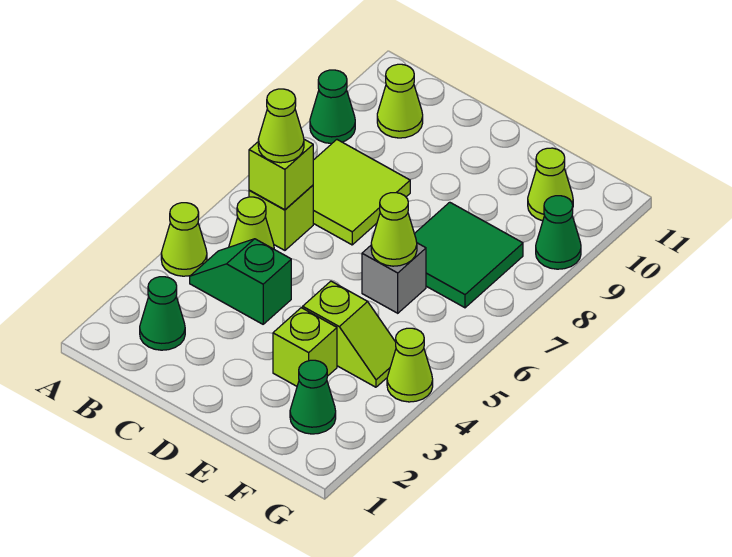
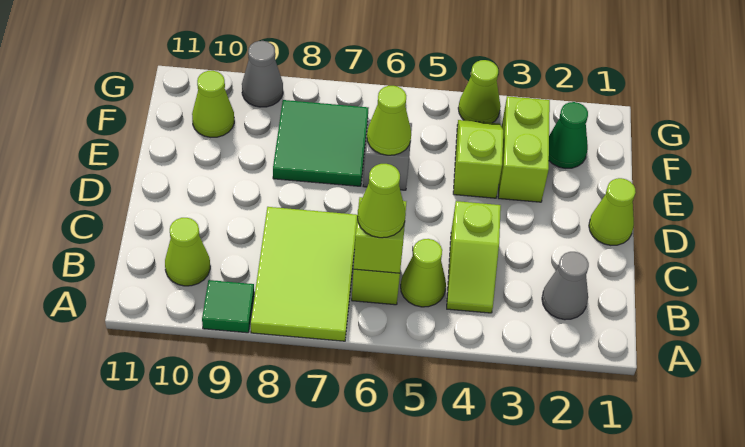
lime cone A4 level 1 -> lime cone D1 level 1
green cone A9 level 1 -> green tile A9 level 1
green cone B2 level 1 -> grey cone B2 level 1
green slope B4:C4 level 1 top C -> lime slope B4:C4 level 1 top C
lime tile B7:C8 level 1 -> lime tile A7:C8 level 1
lime brick E3 level 1 -> lime brick E3:F3 level 1
green cone G9 level 1 -> grey cone G9 level 1

